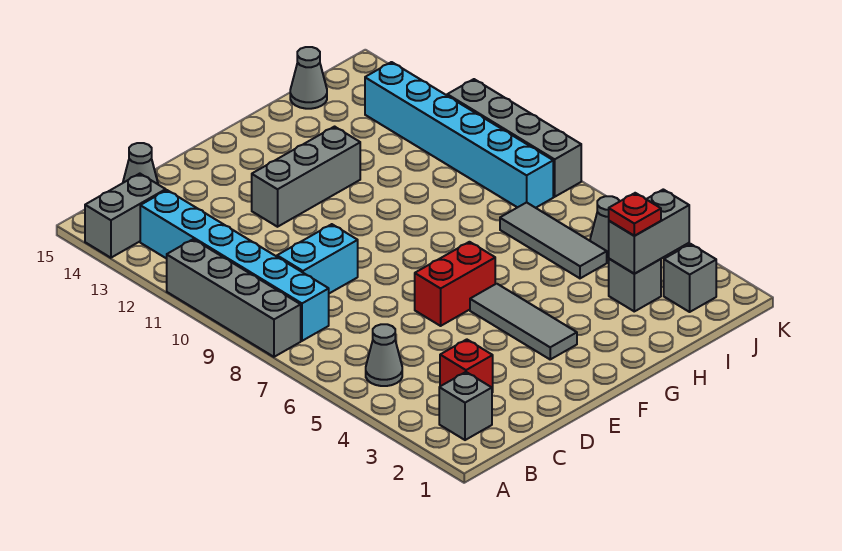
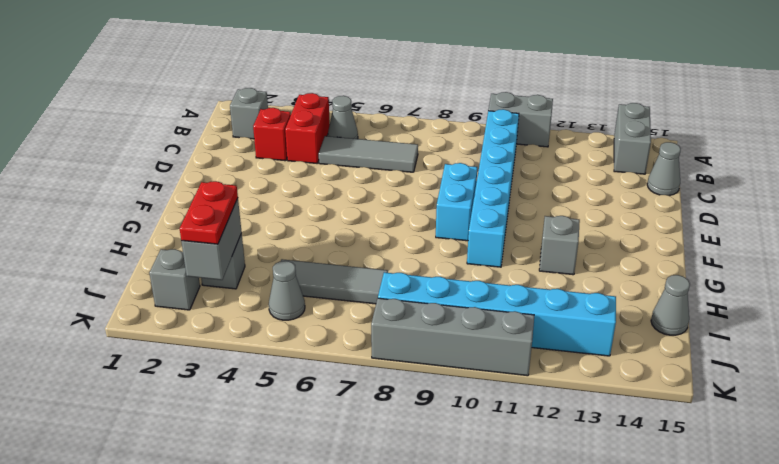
grey brick A8:A11 level 1 -> grey brick A10:A11 level 1
cyan brick B8:B13 level 1 -> cyan brick B10:G10 level 1
cyan brick C9:D9 level 1 -> cyan brick E9:F9 level 1
red brick E6:F6 level 1 -> red brick B4:C4 level 1
grey brick E12:G12 level 1 -> grey brick G12 level 1
grey tile F3:F5 level 1 -> grey tile C5:C7 level 1
red plate I3 level 3 -> red plate I3:J3 level 3

